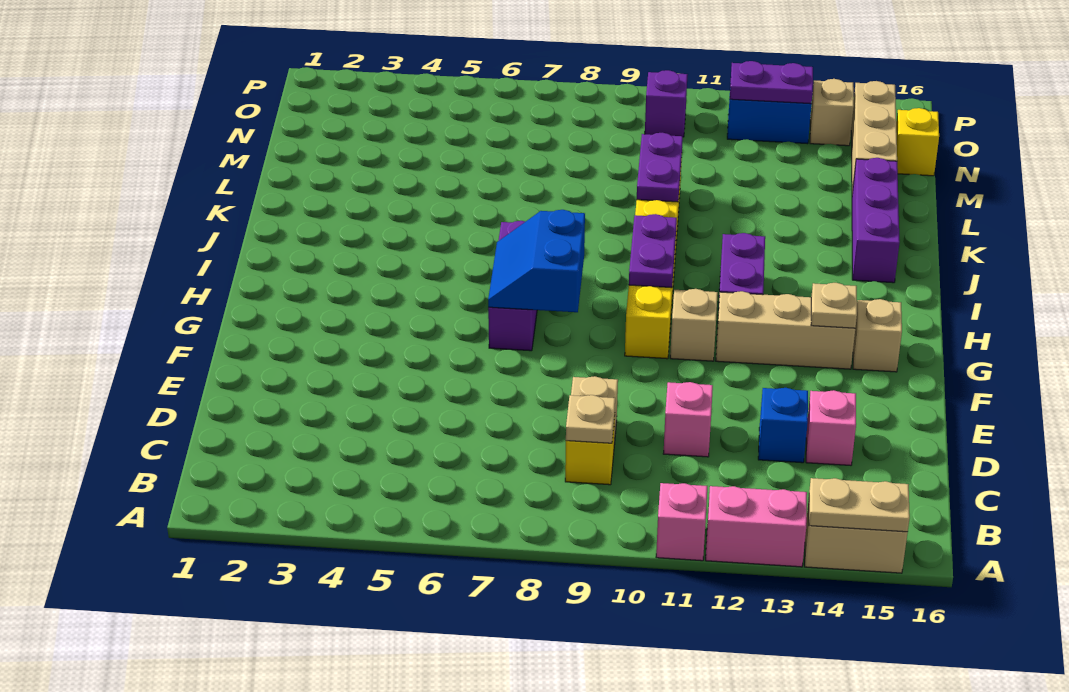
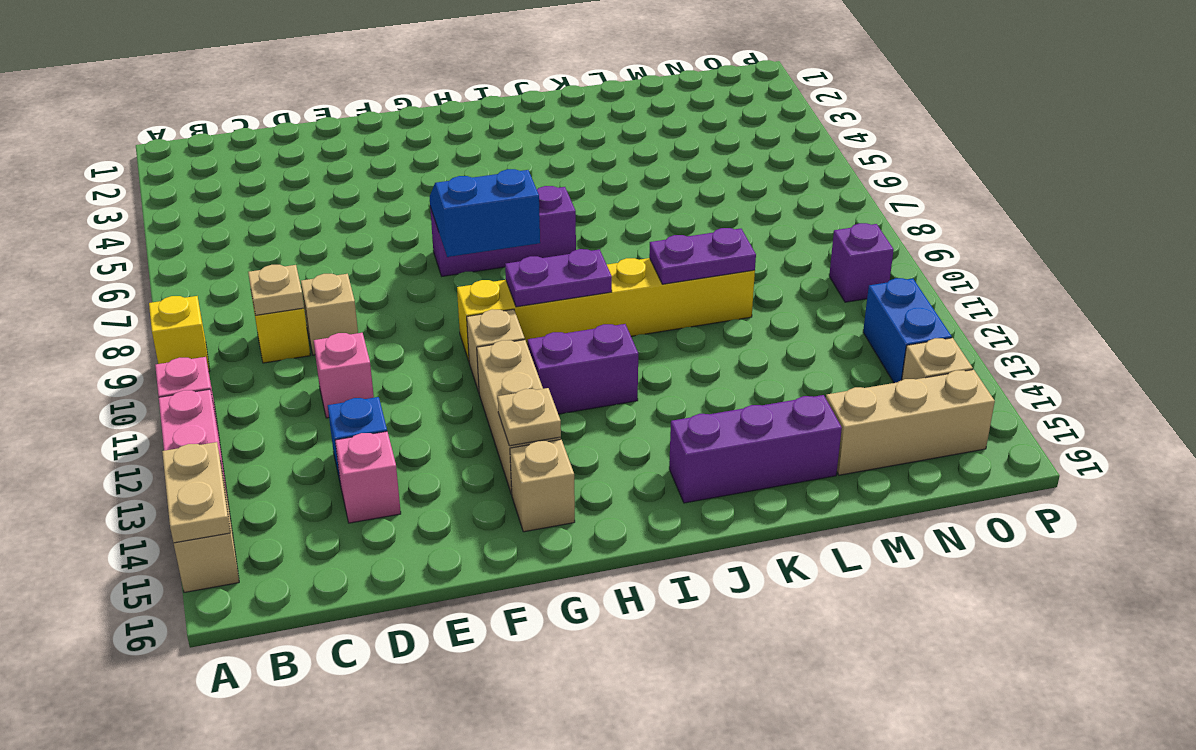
yellow brick N16 level 1 -> yellow brick A9 level 1
purple plate O12:O13 level 2 -> none

